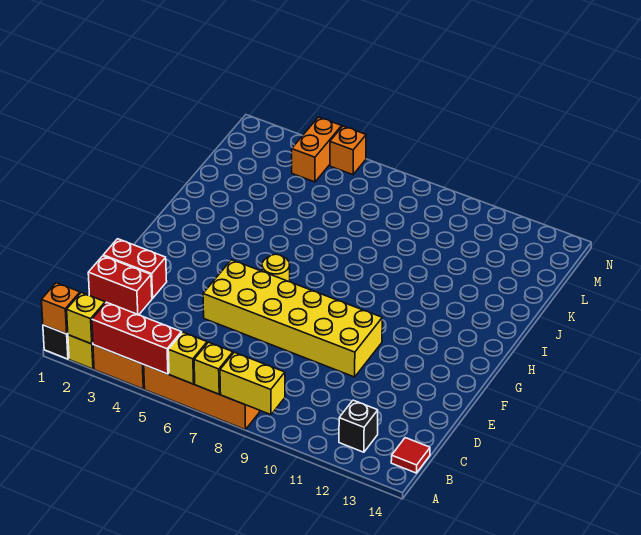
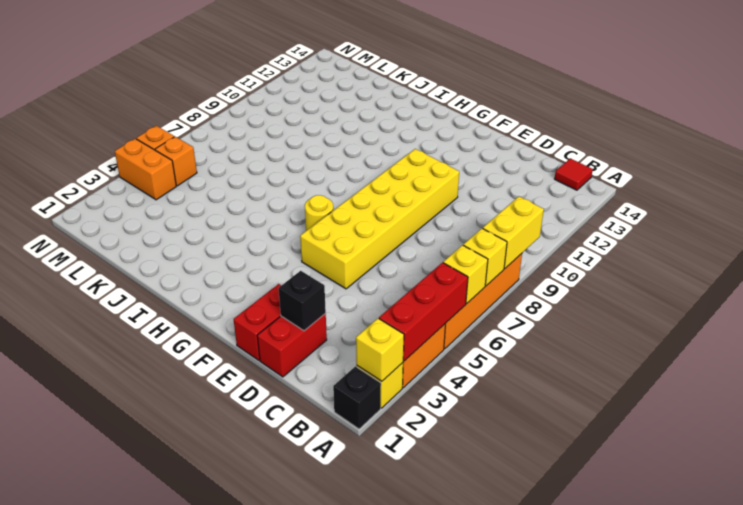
orange brick A1 level 2 -> orange brick M5 level 1
black brick B12 level 1 -> black brick D2 level 2

